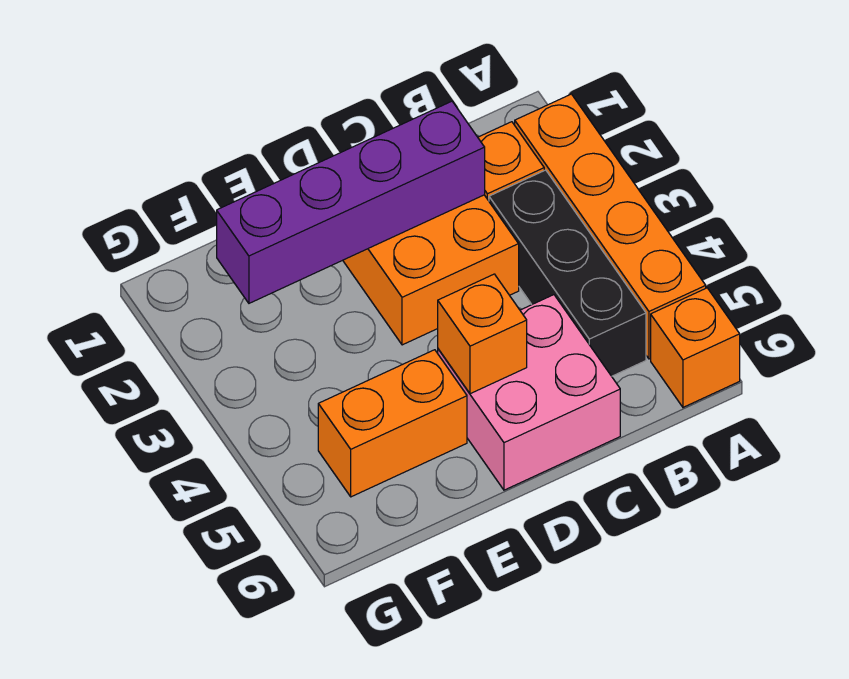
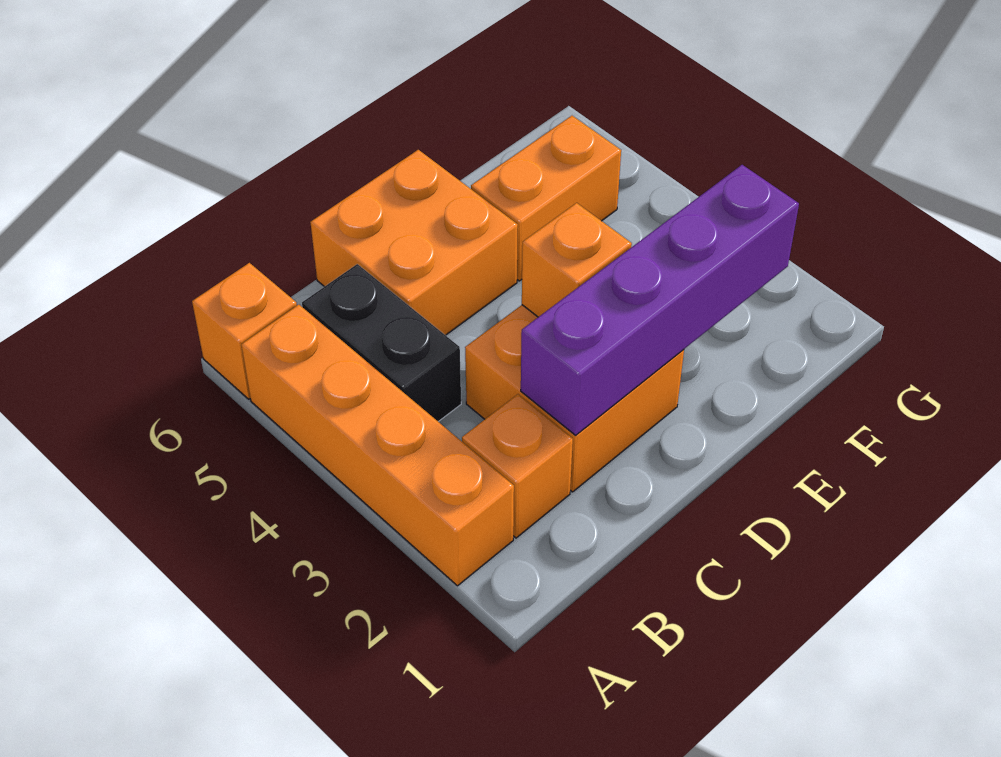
black brick B3:B5 level 1 -> black brick B4:B5 level 1
pink brick C5:D6 level 1 -> orange brick C5:D6 level 1
orange brick D5 level 2 -> orange brick D3 level 2

